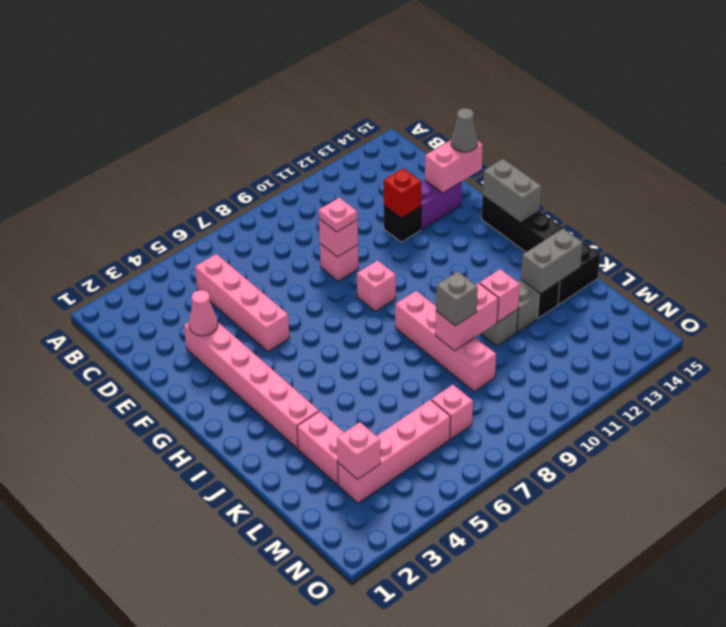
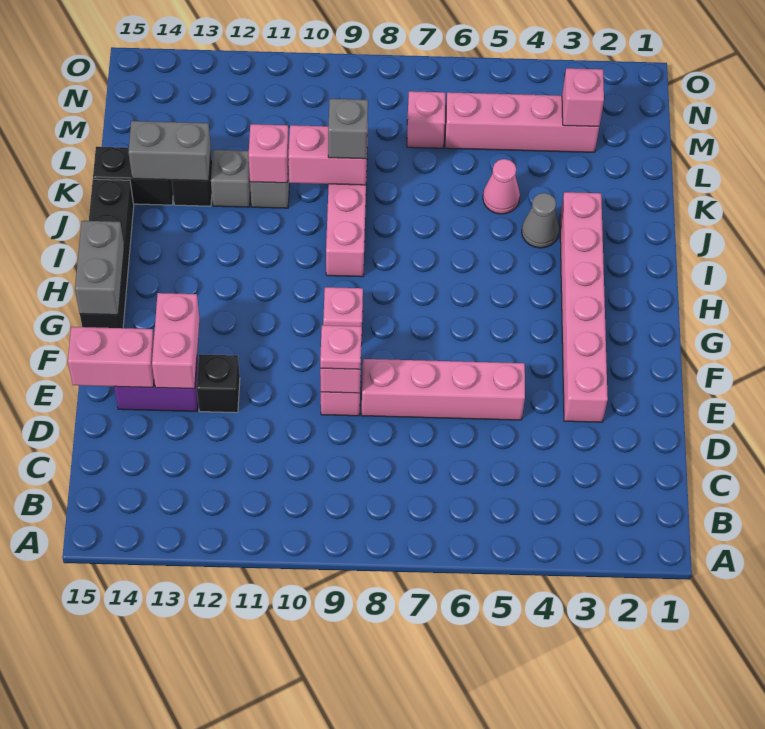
pink brick C5:F5 level 1 -> pink brick E5:E8 level 1
pink cone E3 level 2 -> pink cone K5 level 1
red brick E12 level 2 -> none
grey cone E15 level 3 -> grey cone J4 level 1
pink brick K3:L3 level 1 -> pink brick E13:F13 level 2

